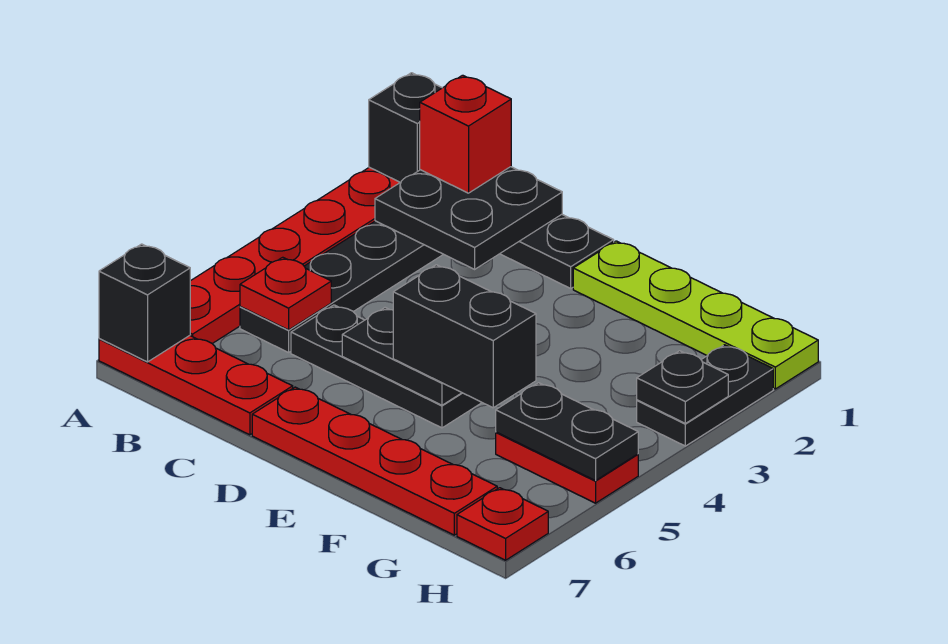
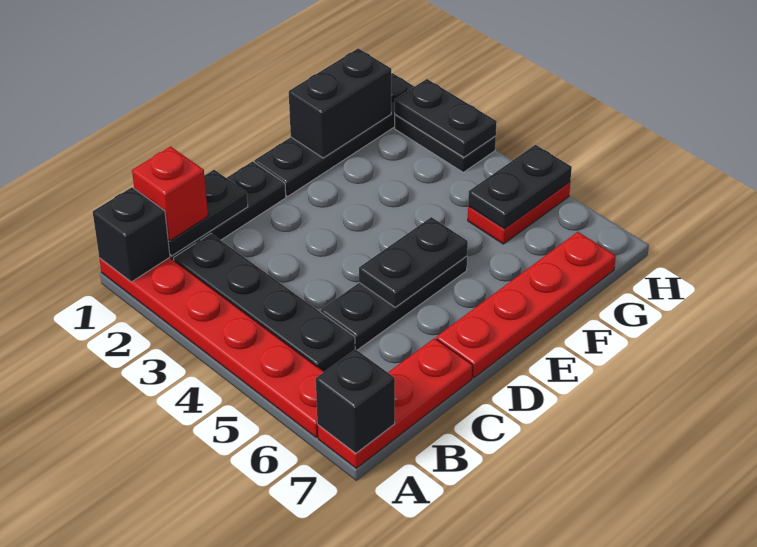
black plate B1:C2 level 2 -> black plate B1:C1 level 2
red plate B5 level 2 -> none
lime plate E1:H1 level 1 -> black plate E1:H1 level 1
black brick E5:F5 level 3 -> black brick F1:G1 level 2
black plate H3 level 2 -> black plate H2:H3 level 2
red plate H7 level 1 -> none

